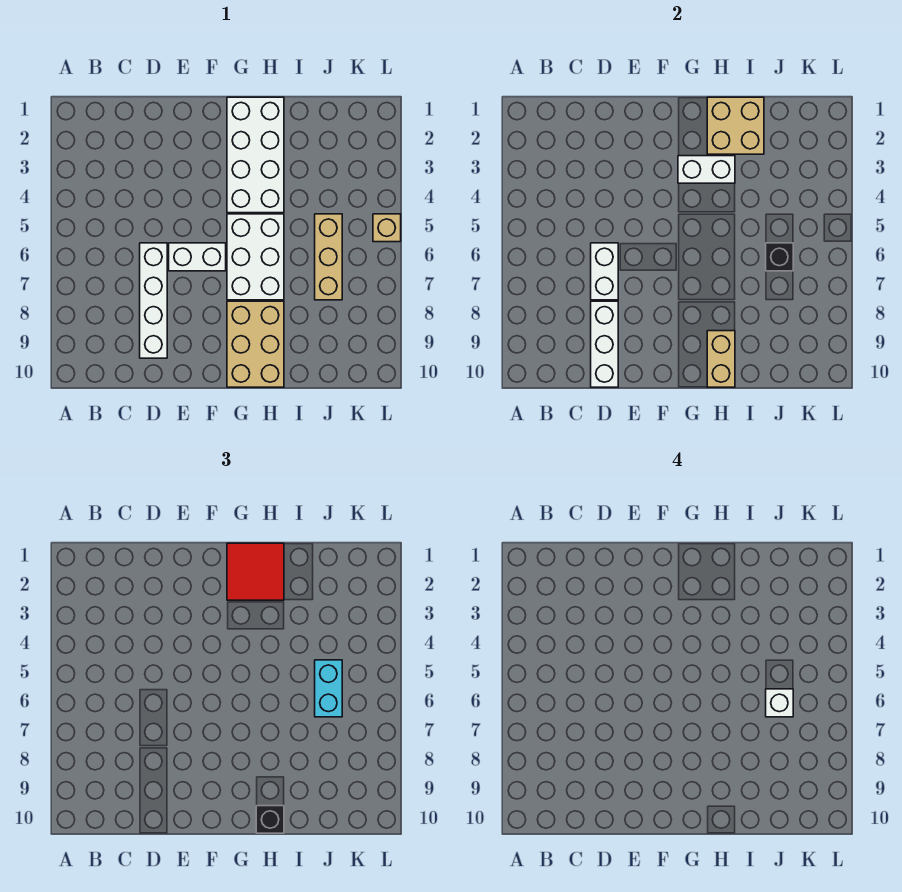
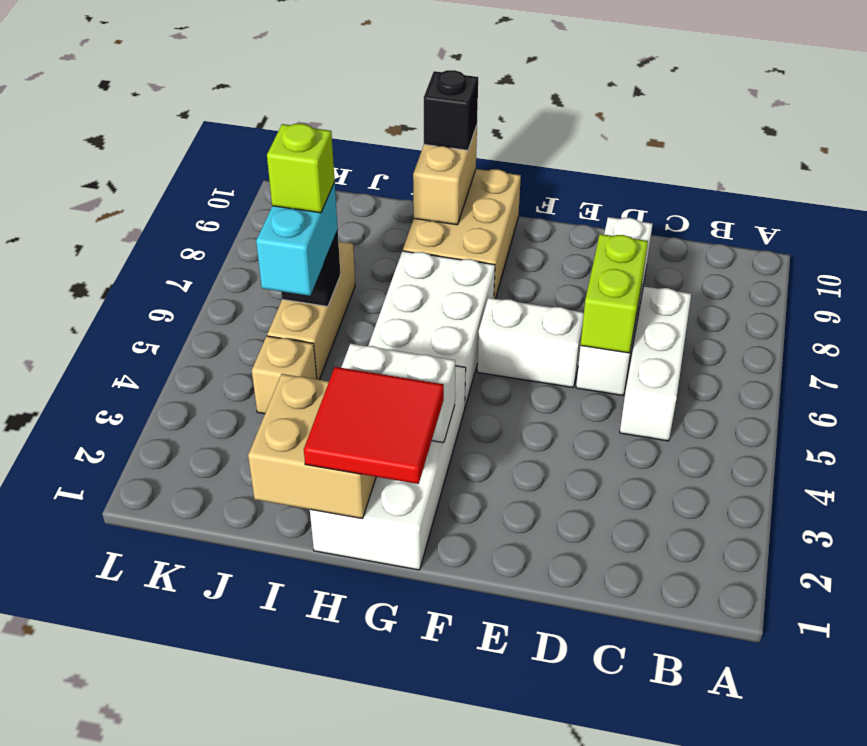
white brick D6:D7 level 2 -> lime brick D6:D7 level 2
white brick D8:D10 level 2 -> white brick C5:C7 level 1
white brick J6 level 4 -> lime brick J6 level 4
tan brick L5 level 1 -> tan brick J4 level 1

